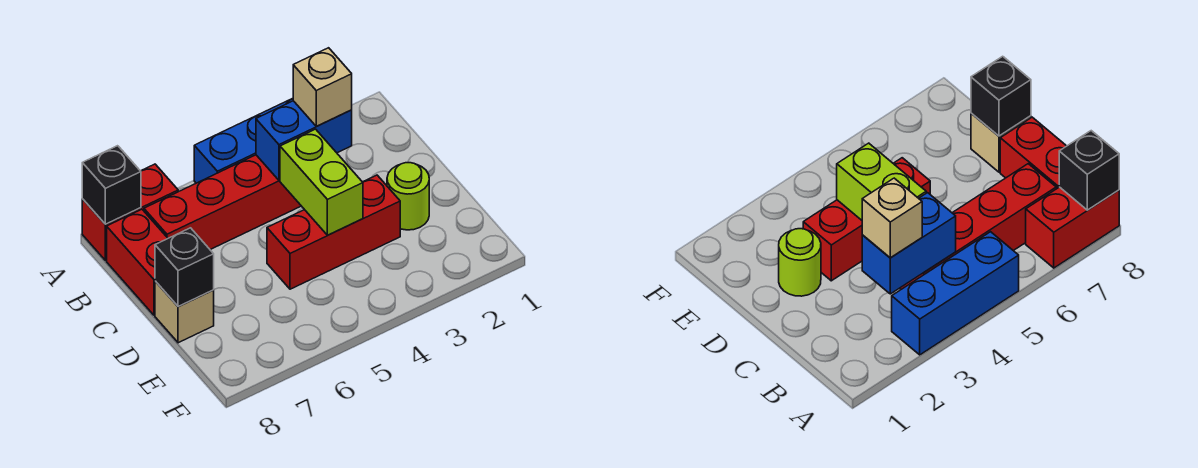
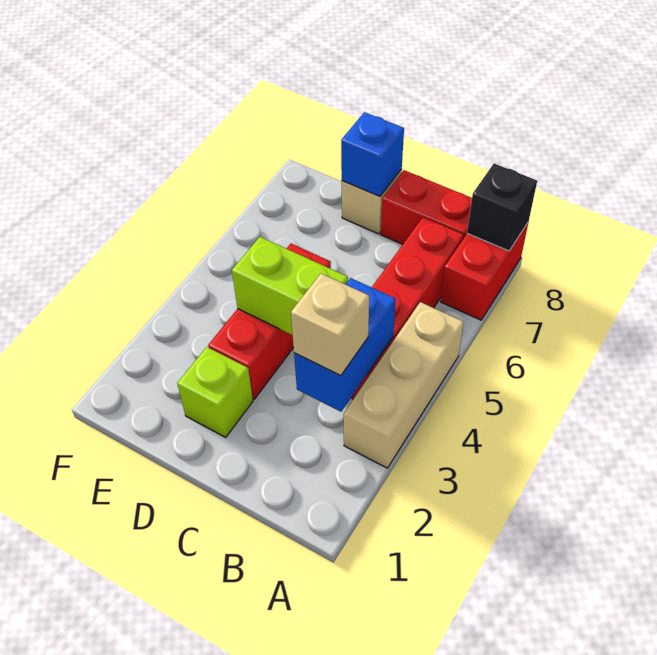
blue brick A3:A5 level 1 -> tan brick A3:A5 level 1
lime round brick D2 level 1 -> lime brick D2 level 1
black brick D8 level 2 -> blue brick D8 level 2

